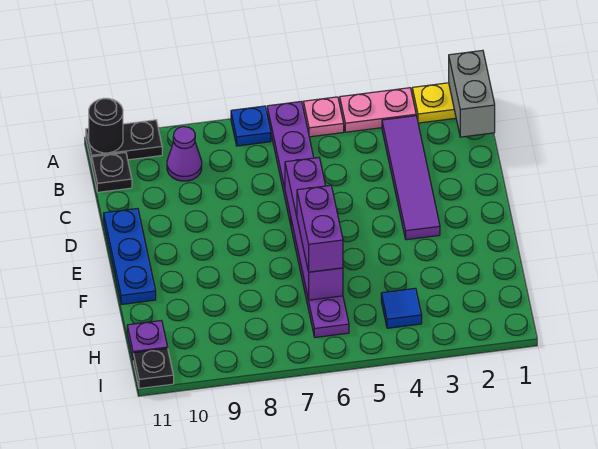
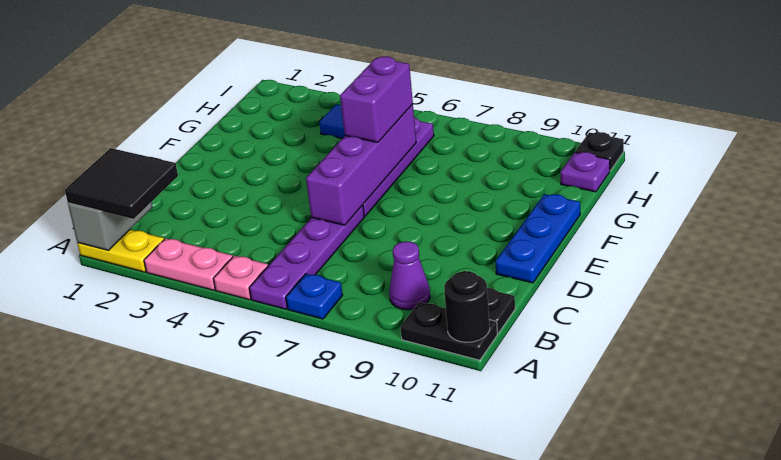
none -> black tile A1:B2 level 3
purple tile B3:E3 level 1 -> none

